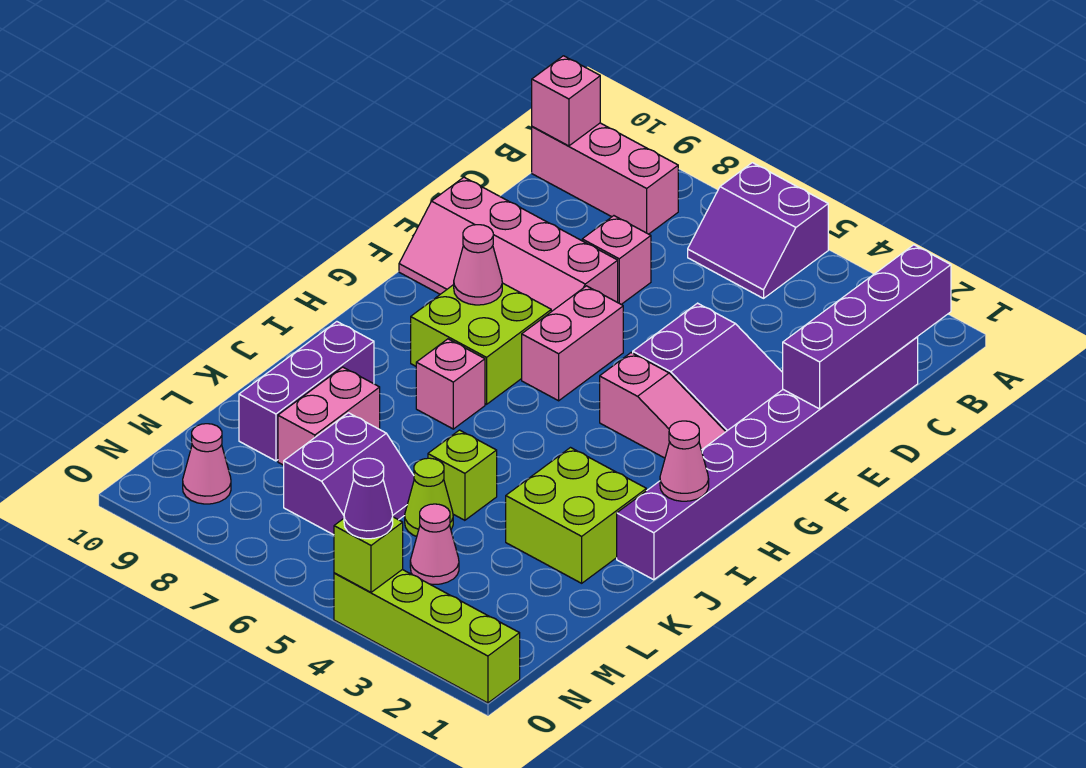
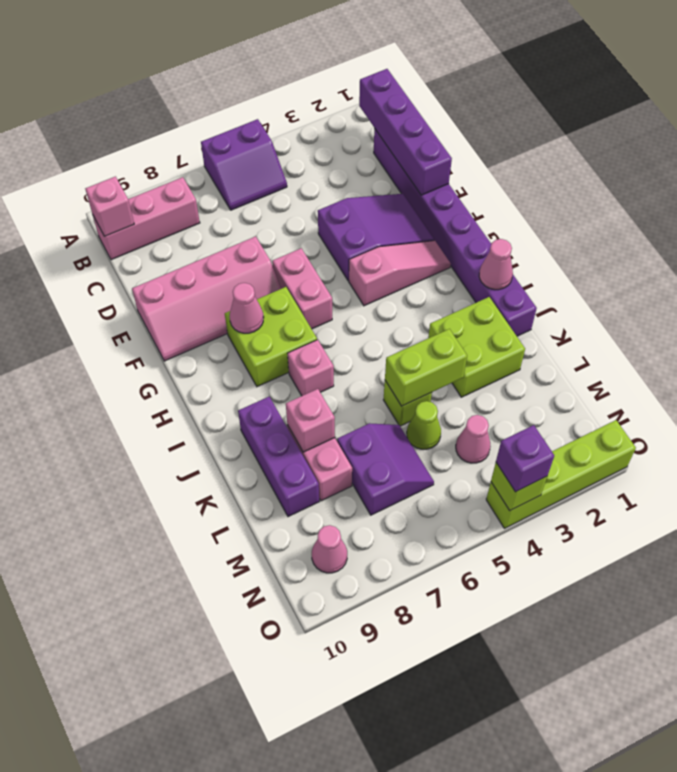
pink brick D7 level 1 -> pink brick K8 level 2
none -> lime brick K4:K5 level 2
purple cone O4 level 3 -> purple brick O4 level 3

